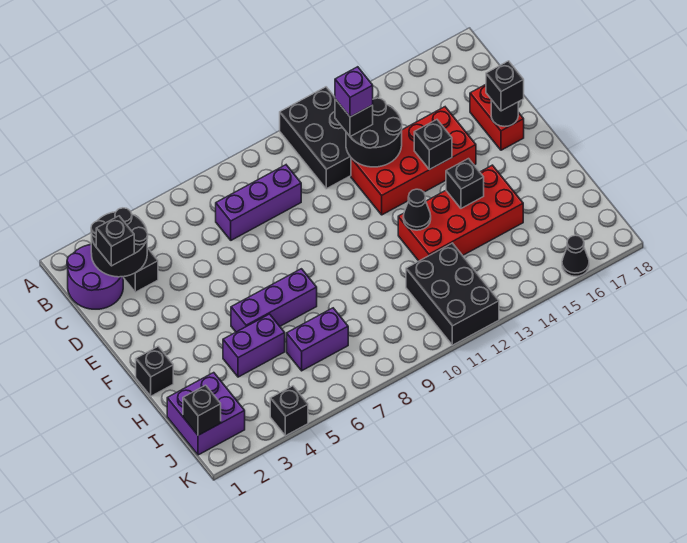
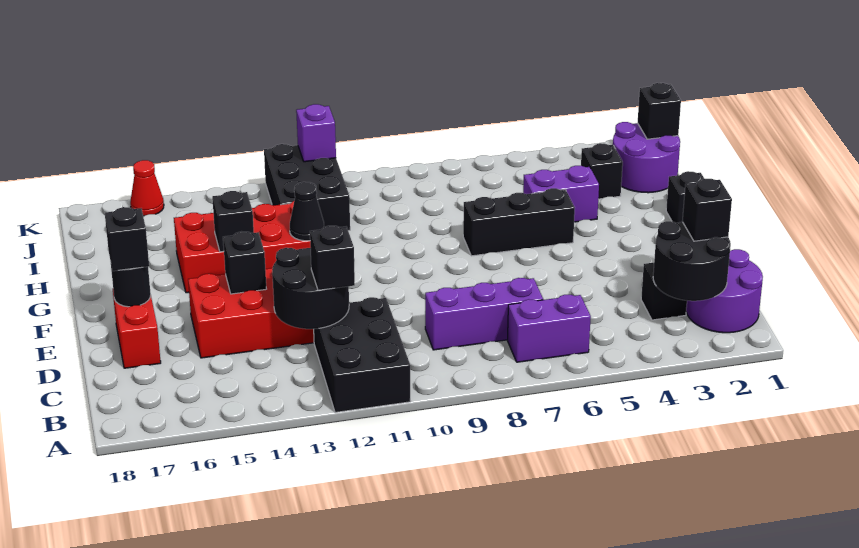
purple brick C12 level 4 -> purple brick K11 level 2
purple brick G5:G7 level 1 -> black brick G5:G7 level 1
purple brick I1:J2 level 1 -> purple round brick I1:J2 level 1
purple brick I6:I7 level 1 -> purple brick B6:B7 level 1
black brick K4 level 1 -> black brick I3 level 1
black cone K16 level 1 -> red cone K16 level 1

